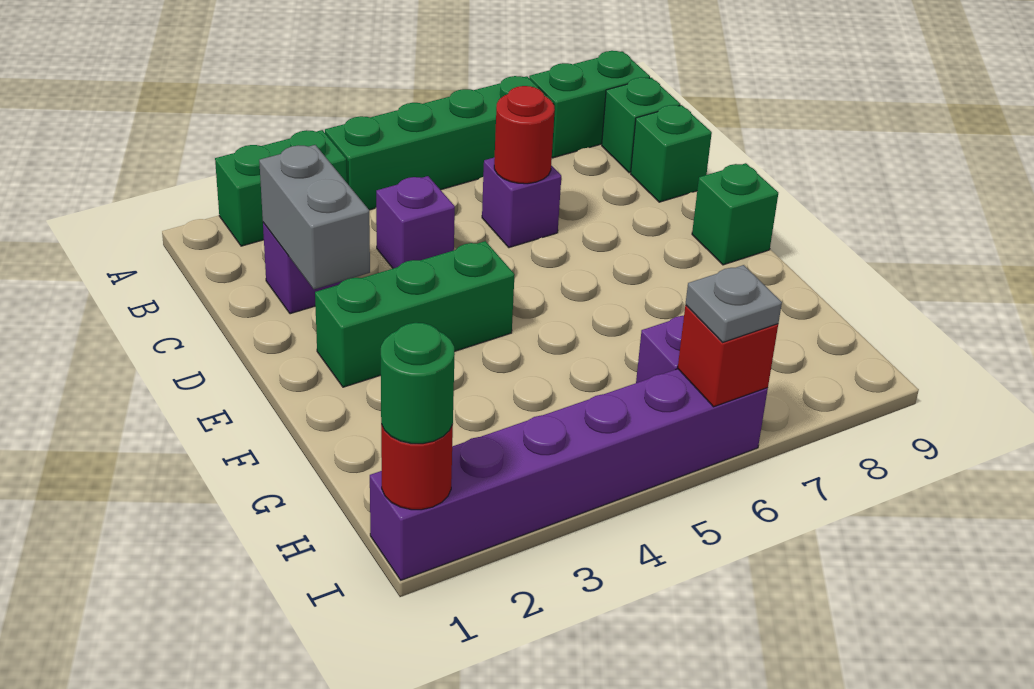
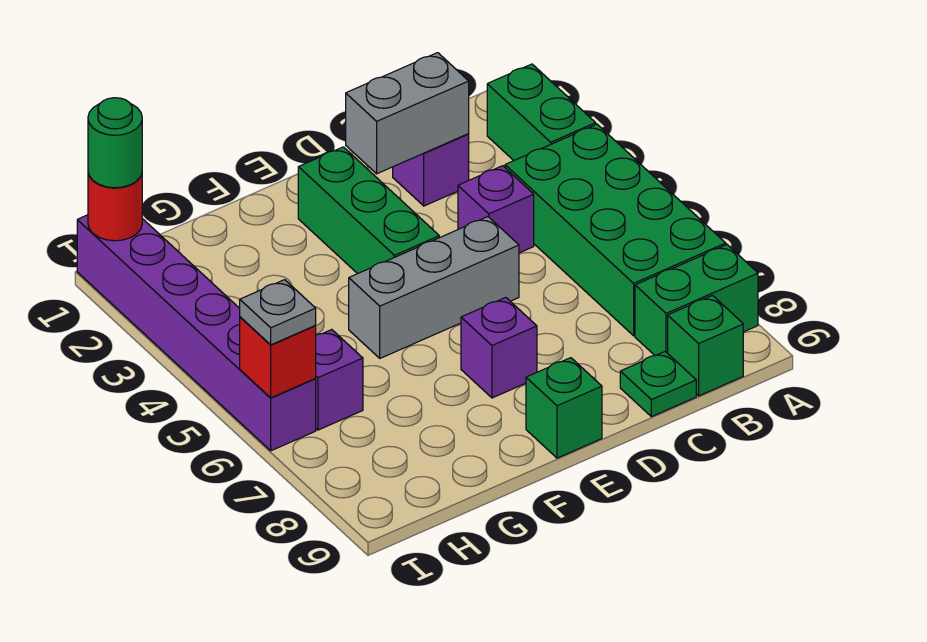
green brick A4:A7 level 1 -> green brick A4:B7 level 1
green brick A8:A9 level 1 -> green brick A8:B8 level 1
purple brick C6 level 1 -> purple brick E7 level 1
red round brick C6 level 2 -> none
green brick C9 level 1 -> green plate C9 level 1
none -> grey brick D5:F5 level 1

